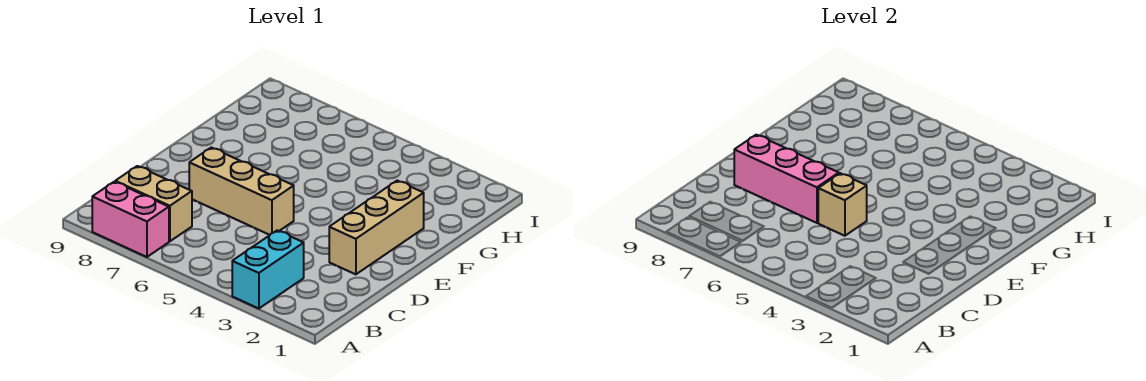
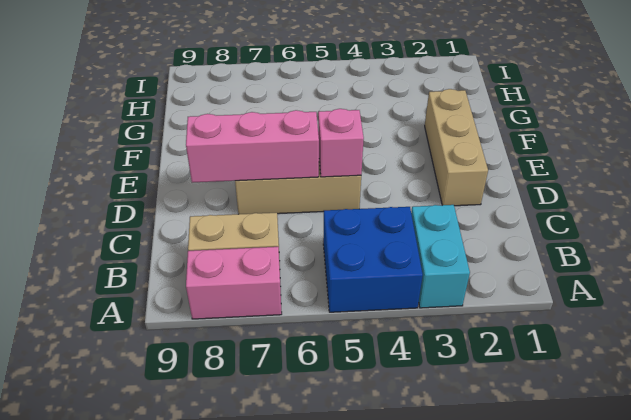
none -> blue brick A4:B5 level 1
tan brick D5 level 2 -> pink brick D5 level 2

